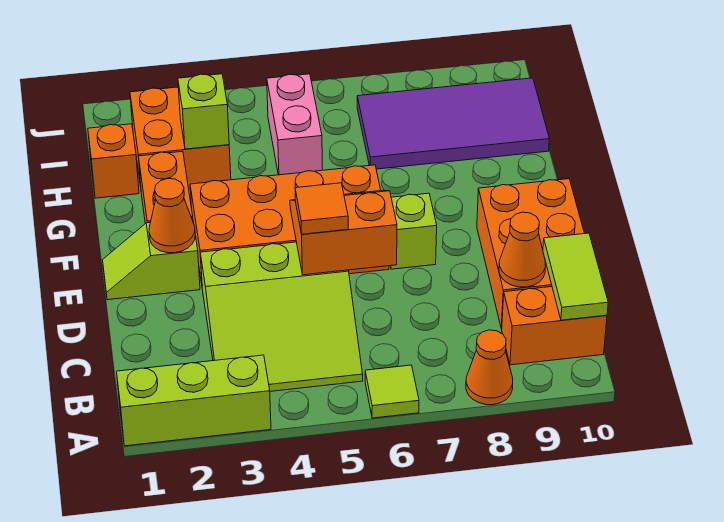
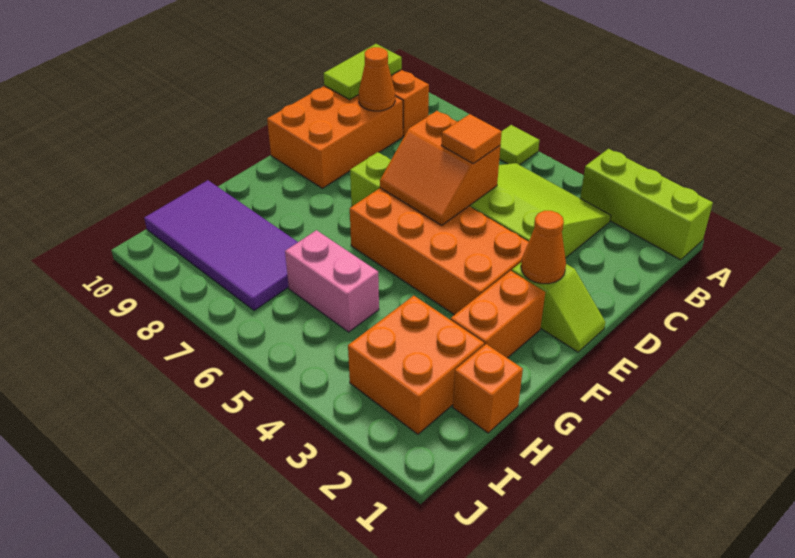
orange cone A8 level 1 -> none
lime brick H3 level 2 -> none
pink brick H5:I5 level 1 -> pink brick H5:H6 level 1

